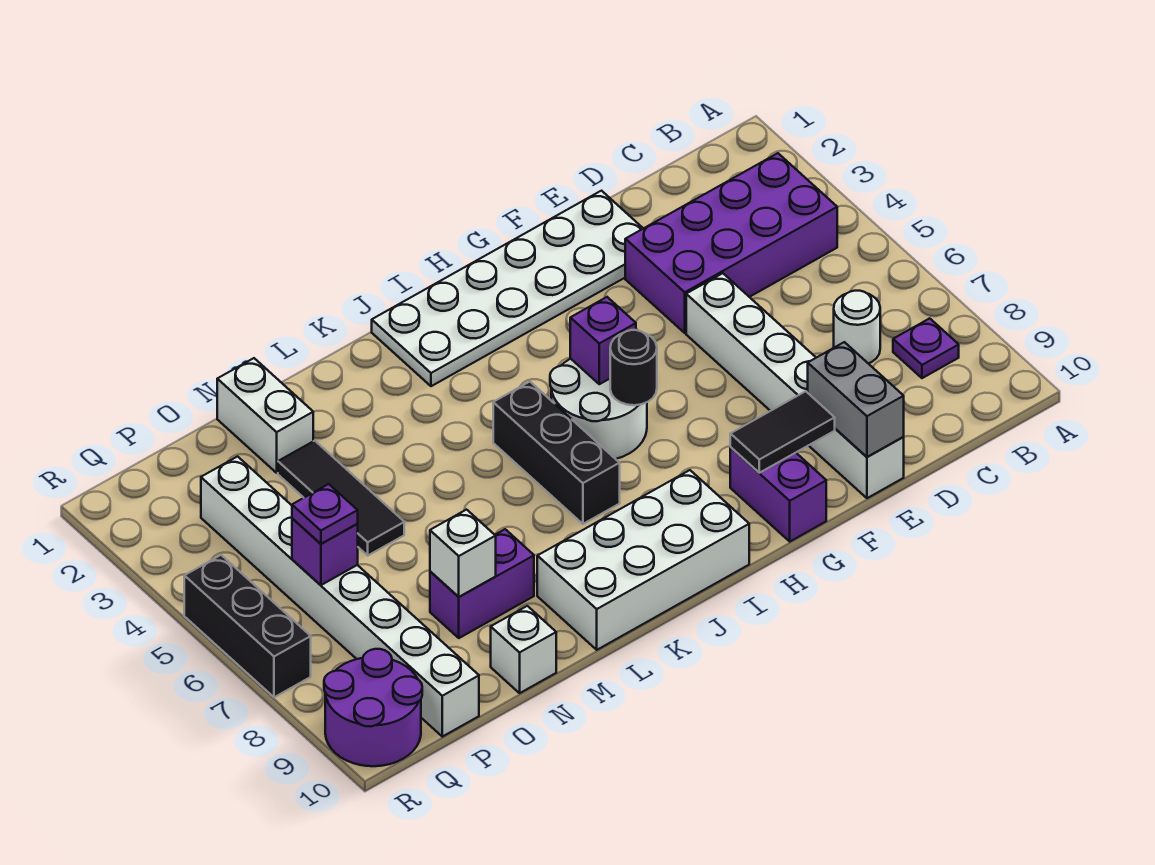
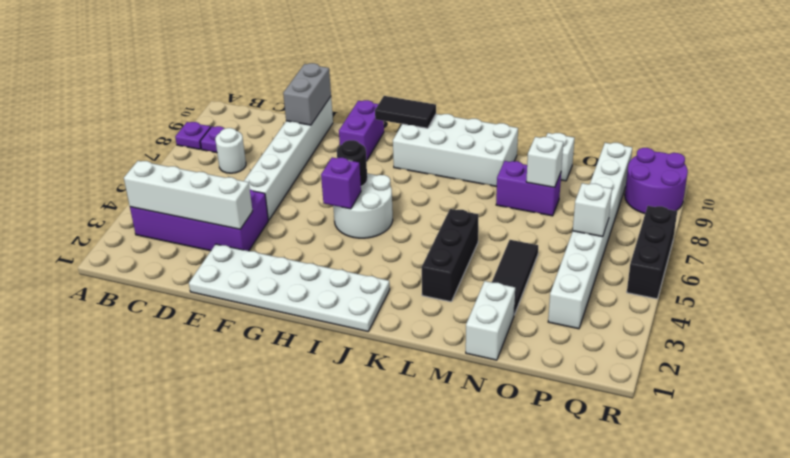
none -> white brick B3:E3 level 2
black tile F9:G9 level 2 -> black tile H10:I10 level 2
black brick J5:J7 level 1 -> black brick L3:L5 level 1
purple brick P6 level 2 -> white brick P6 level 2
purple plate P6 level 3 -> purple plate A8 level 1

